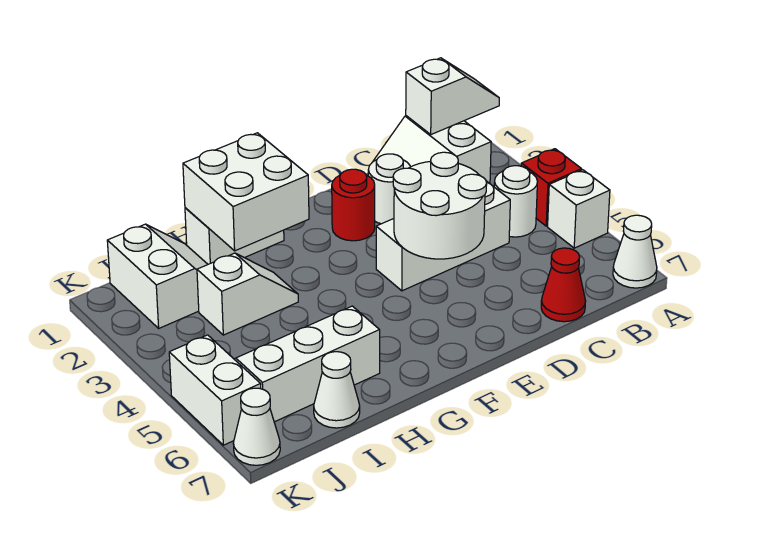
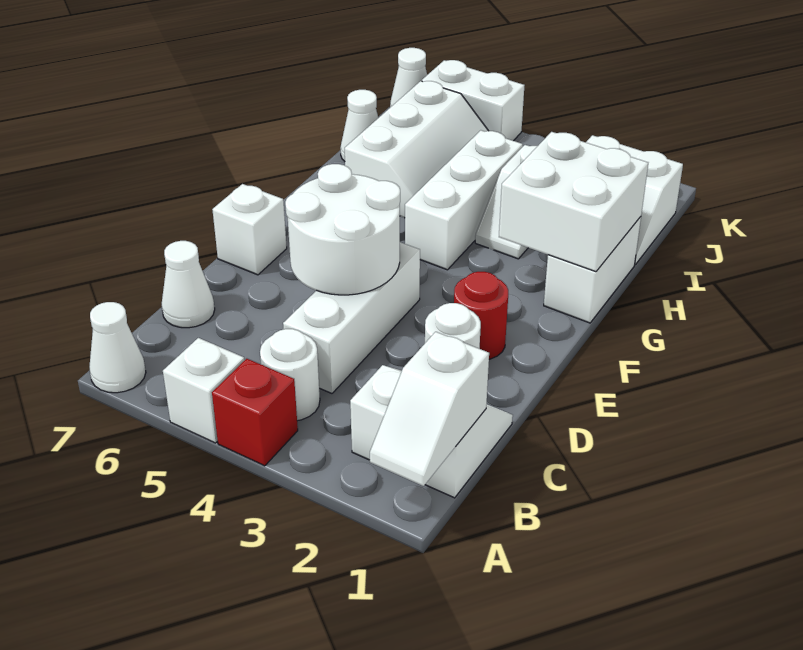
red cone C7 level 1 -> white cone C7 level 1
none -> white brick E7 level 1
none -> white brick G4:I4 level 1

